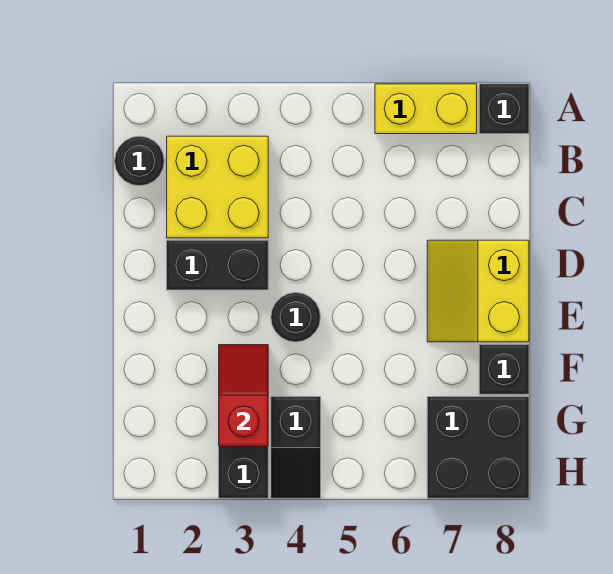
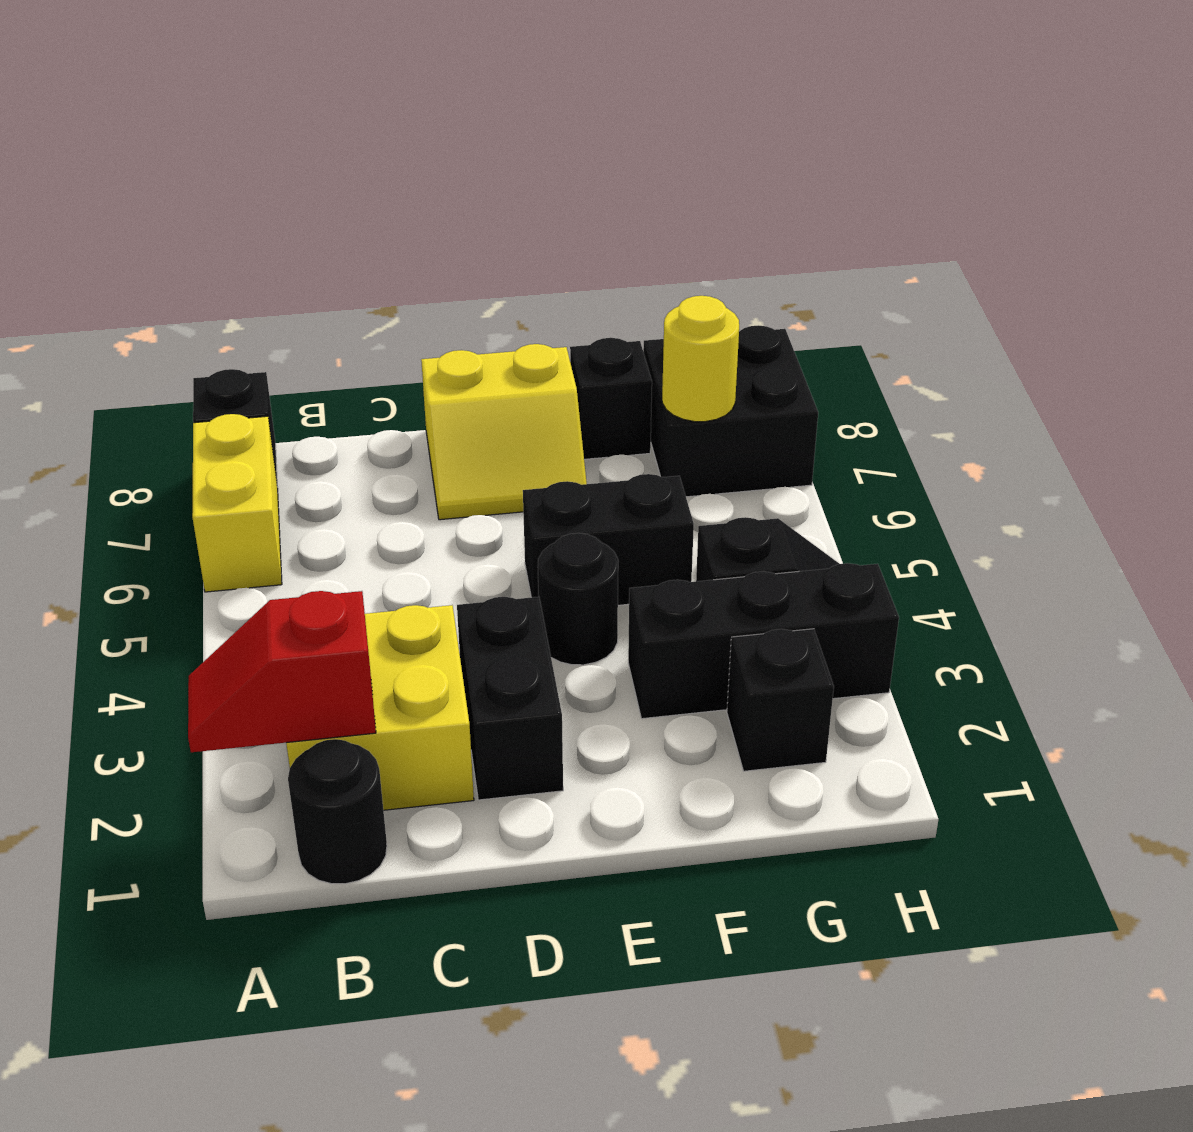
none -> black brick E5:F5 level 1
red slope F3:G3 level 2 top G -> red slope A2:B2 level 2 top B
none -> black brick G2 level 1
none -> yellow round brick G7 level 2

